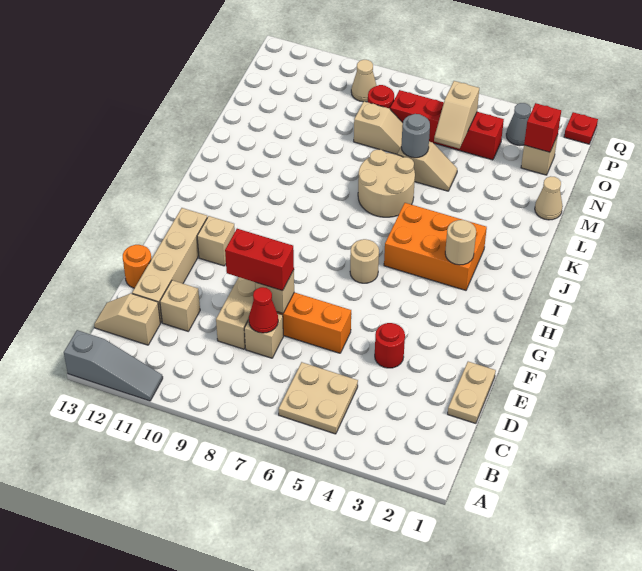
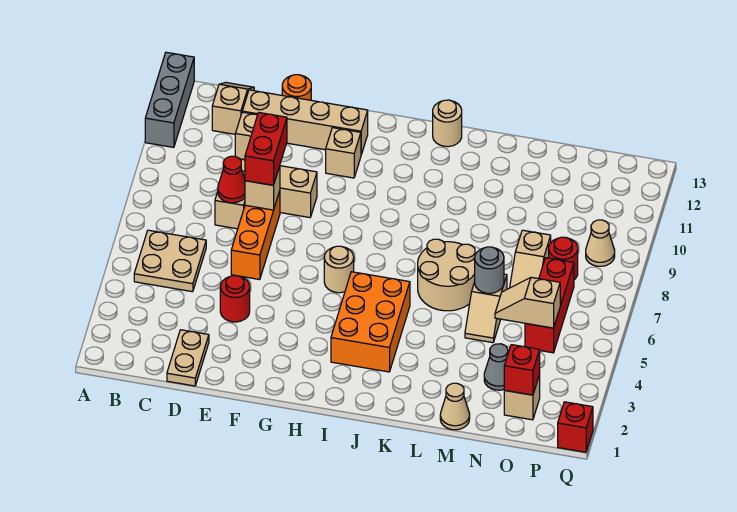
grey slope A11:A13 level 1 top 13 -> grey brick A11:A13 level 1
tan plate D1:E1 level 1 -> tan plate D1:D2 level 1
tan round brick I3 level 2 -> tan round brick J13 level 1
red brick O4:O7 level 1 -> red brick O5:O7 level 1
grey cone P3 level 1 -> grey cone N3 level 1
red plate Q1 level 1 -> red brick Q1 level 1

